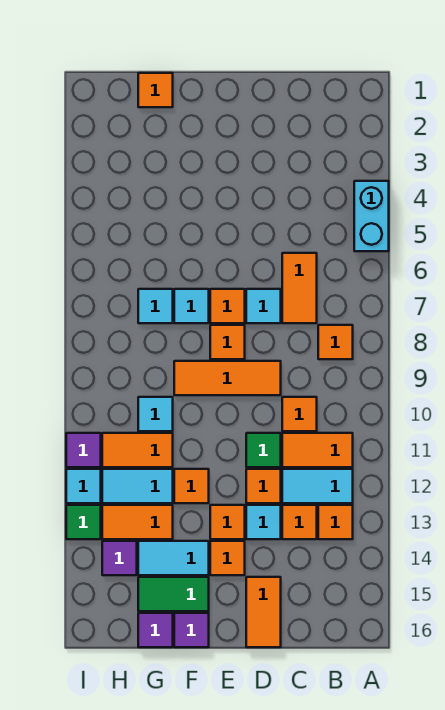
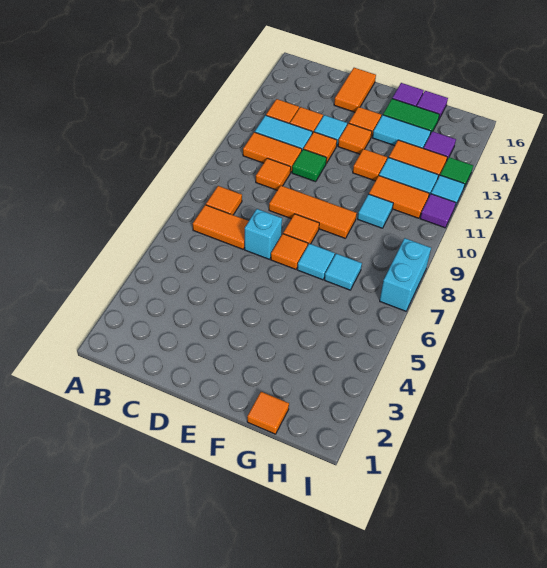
cyan brick A4:A5 level 1 -> cyan brick I7:I8 level 1
orange tile C6:C7 level 1 -> orange tile B7:C7 level 1
cyan tile D7 level 1 -> cyan brick D7 level 1

